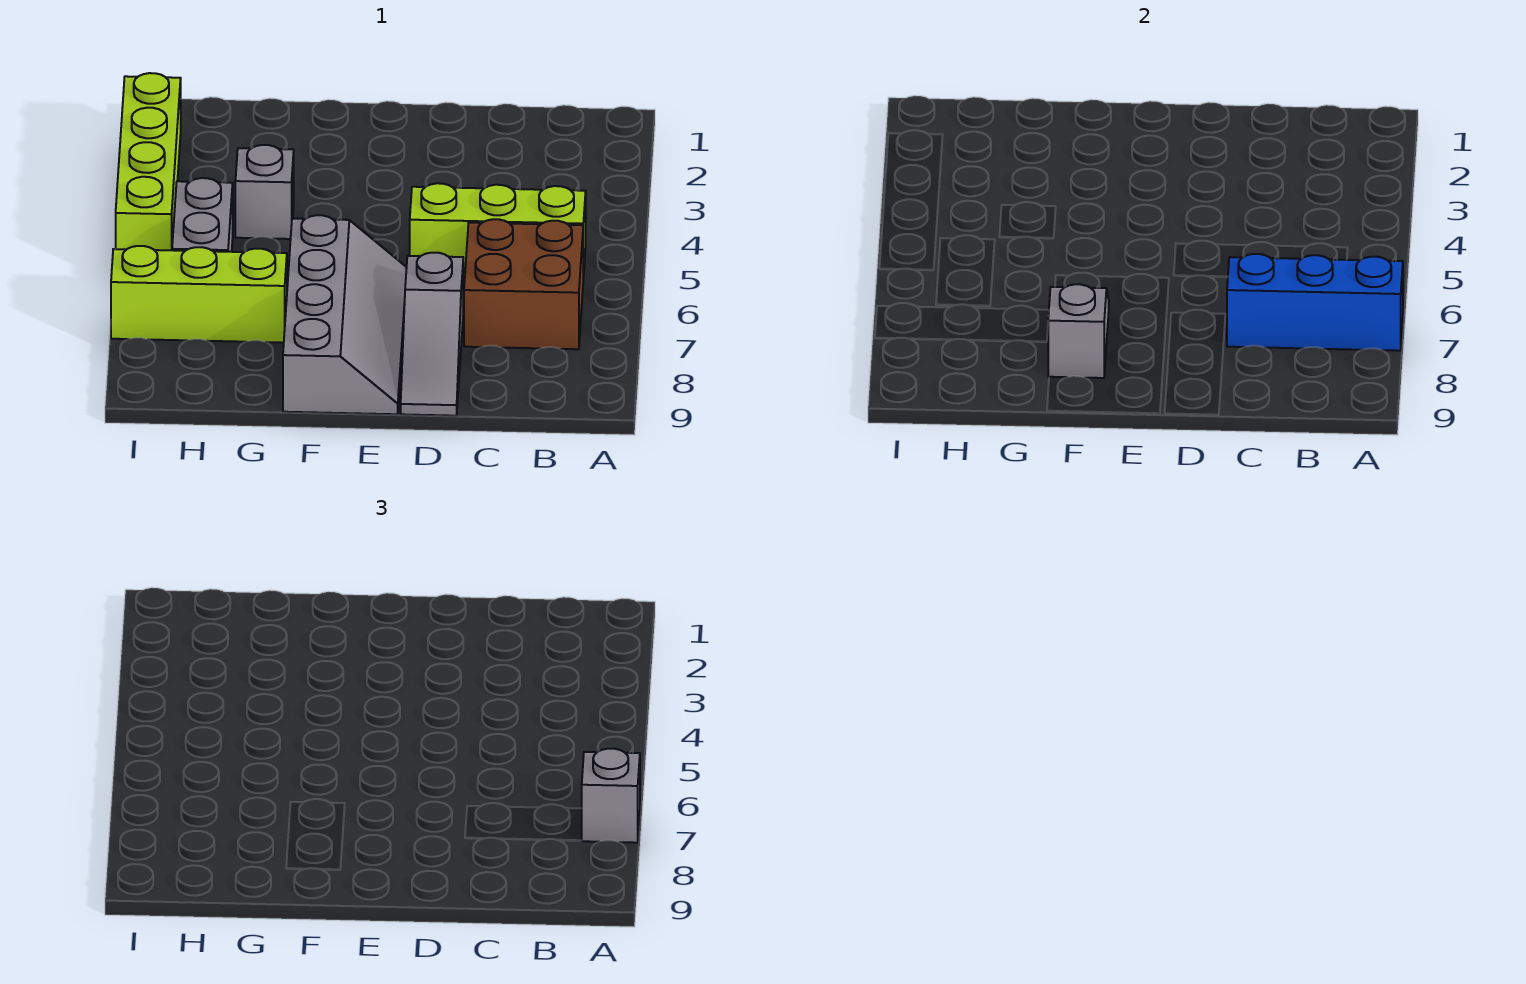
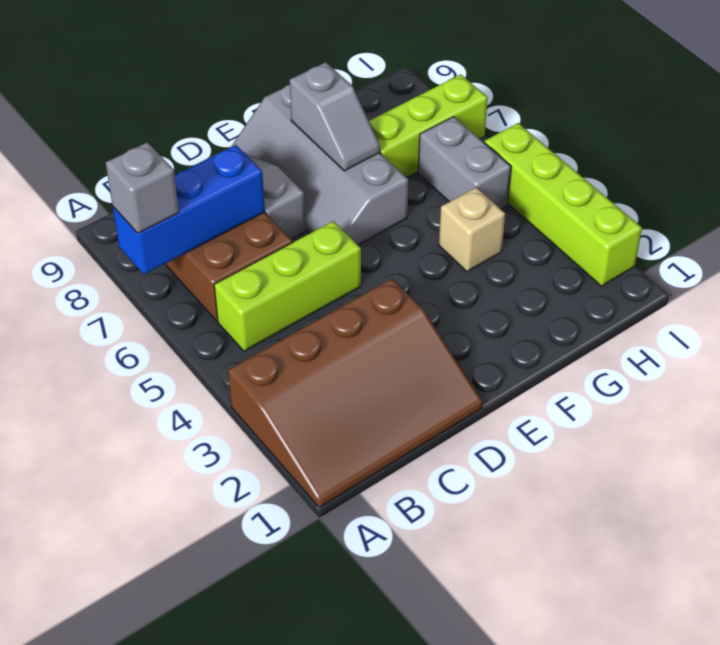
none -> brown slope A1:D3 level 1 top 3
grey brick G4 level 1 -> tan brick G4 level 1

